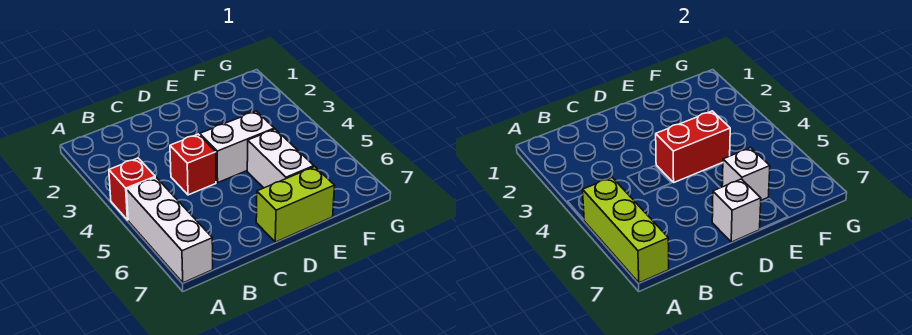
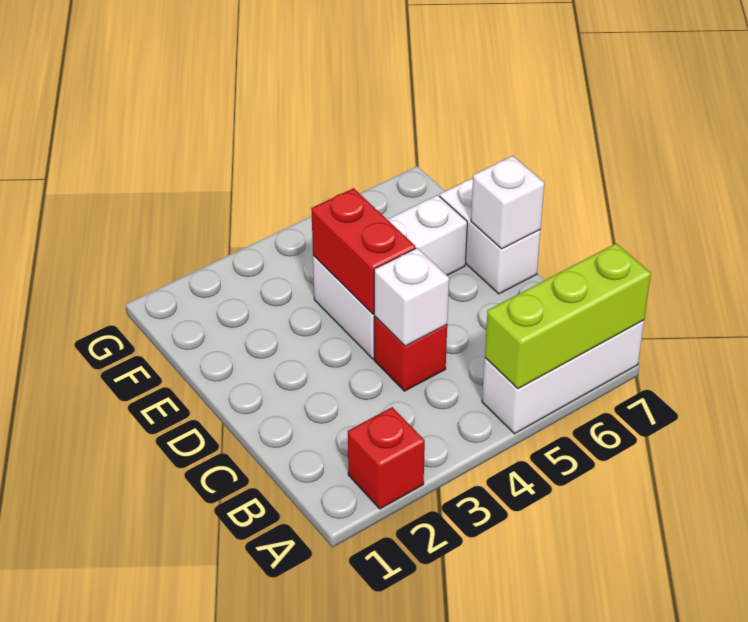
red brick A4 level 1 -> red brick A2 level 1
lime brick D7:E7 level 1 -> white brick D7:E7 level 1
white brick E6 level 2 -> white brick C4 level 2

